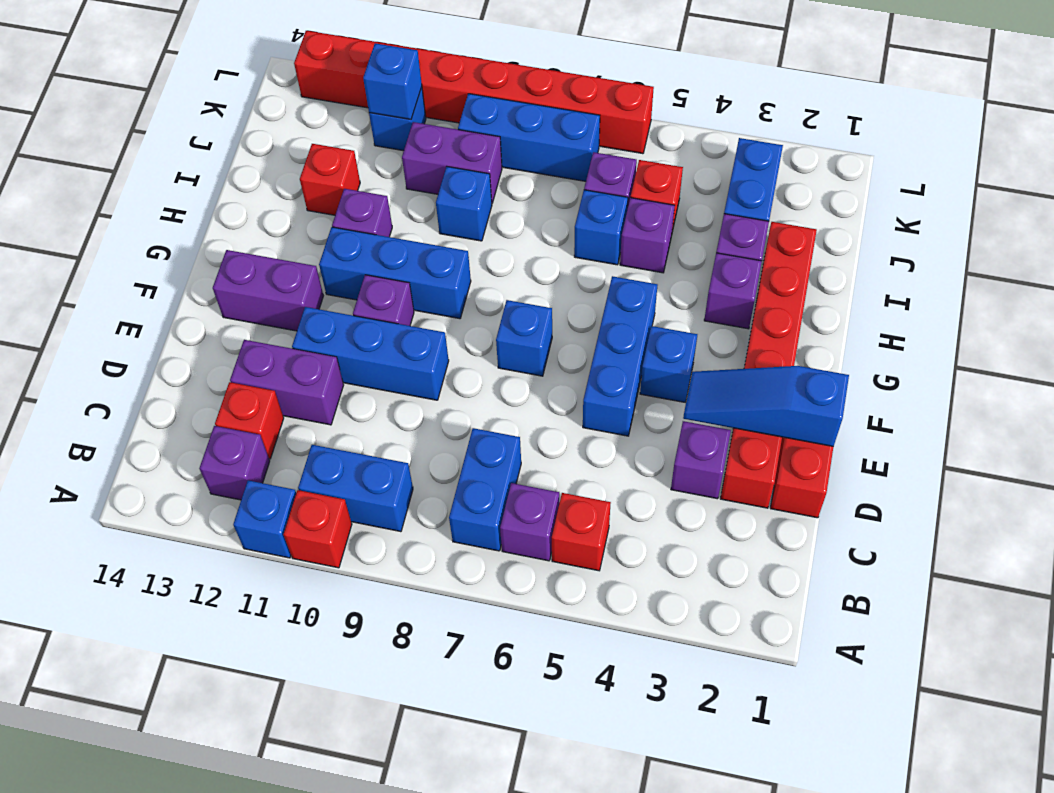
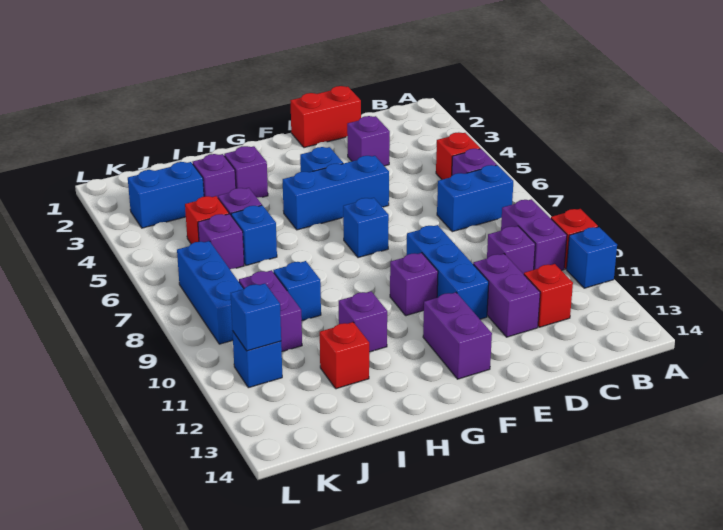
blue brick B9:B10 level 1 -> purple brick B9:B10 level 1
purple brick B12 level 1 -> purple brick C10 level 1
red brick D2:I2 level 1 -> none
blue slope E1:E3 level 2 top 1 -> none
blue brick G9:G11 level 1 -> none
red brick L6:L13 level 1 -> none

